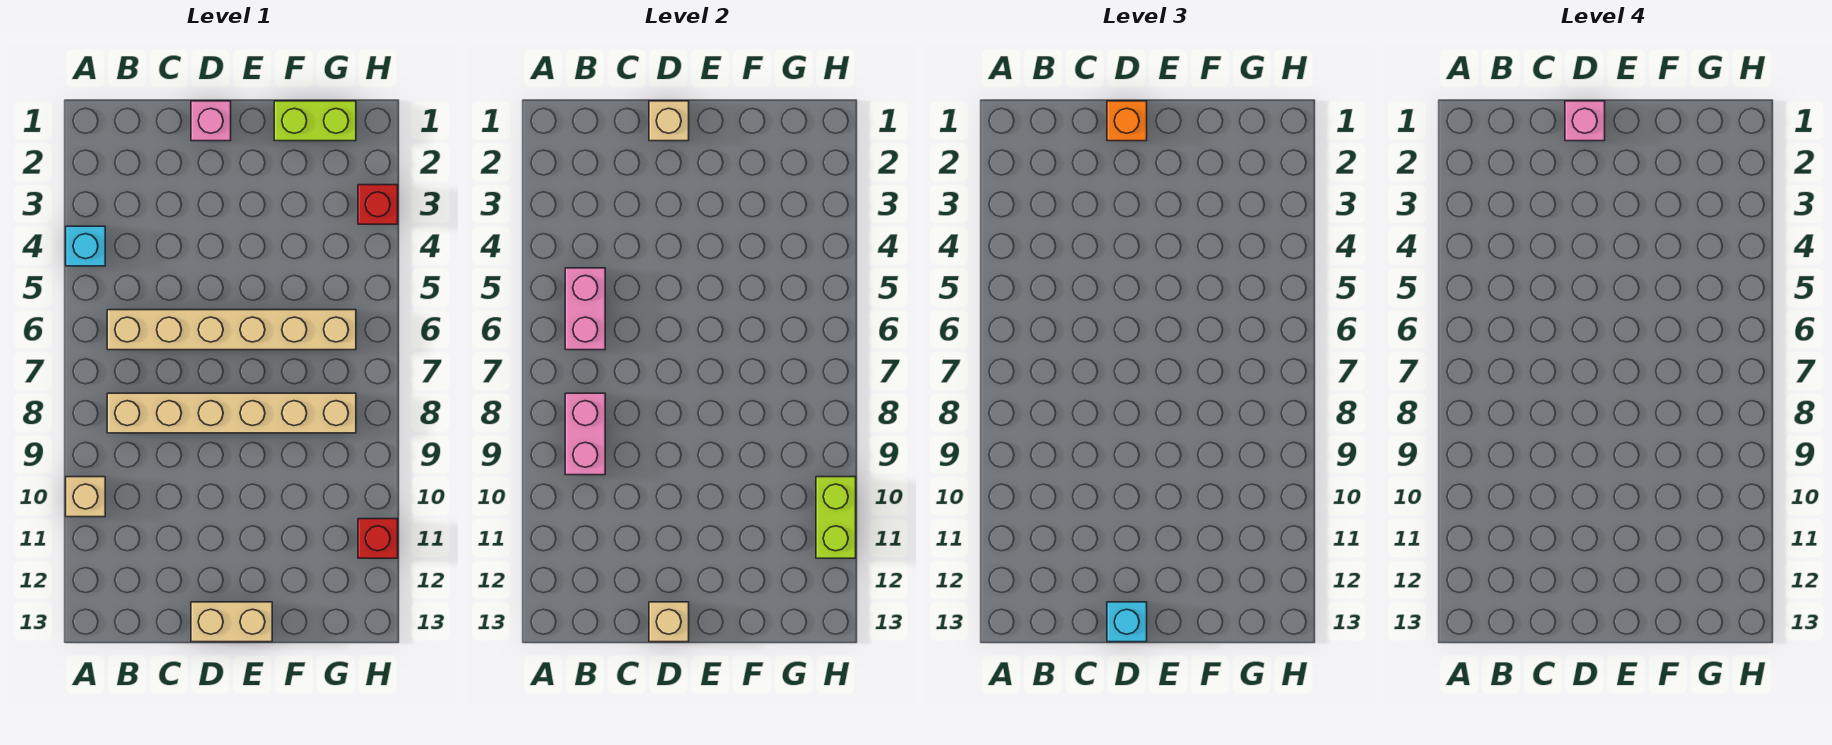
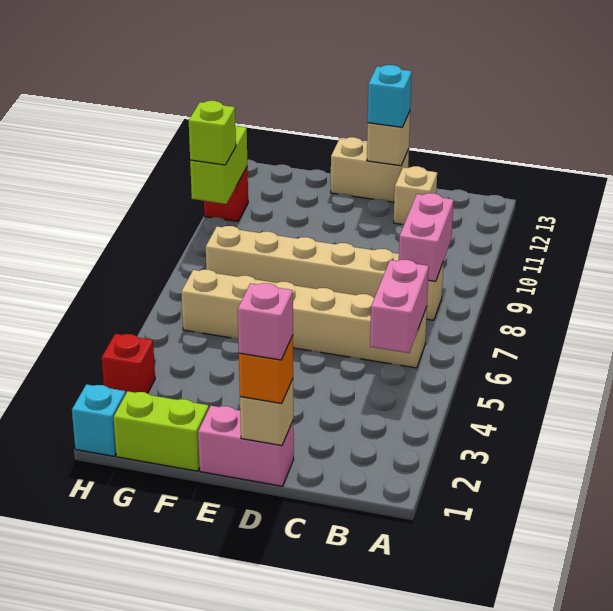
cyan brick A4 level 1 -> cyan brick H1 level 1
tan brick A10 level 1 -> tan brick C12 level 1
pink brick D1 level 1 -> pink brick D1:E1 level 1
none -> lime brick H10 level 3

